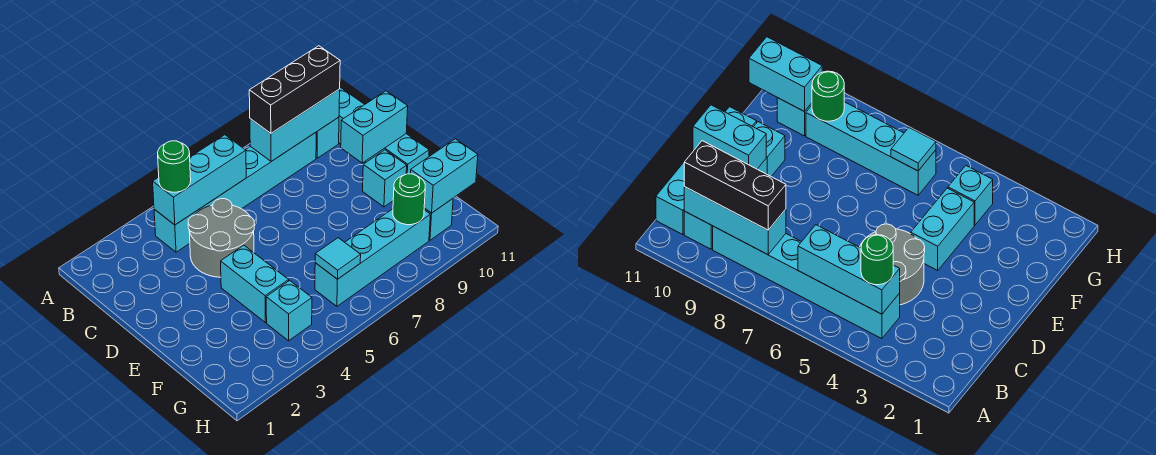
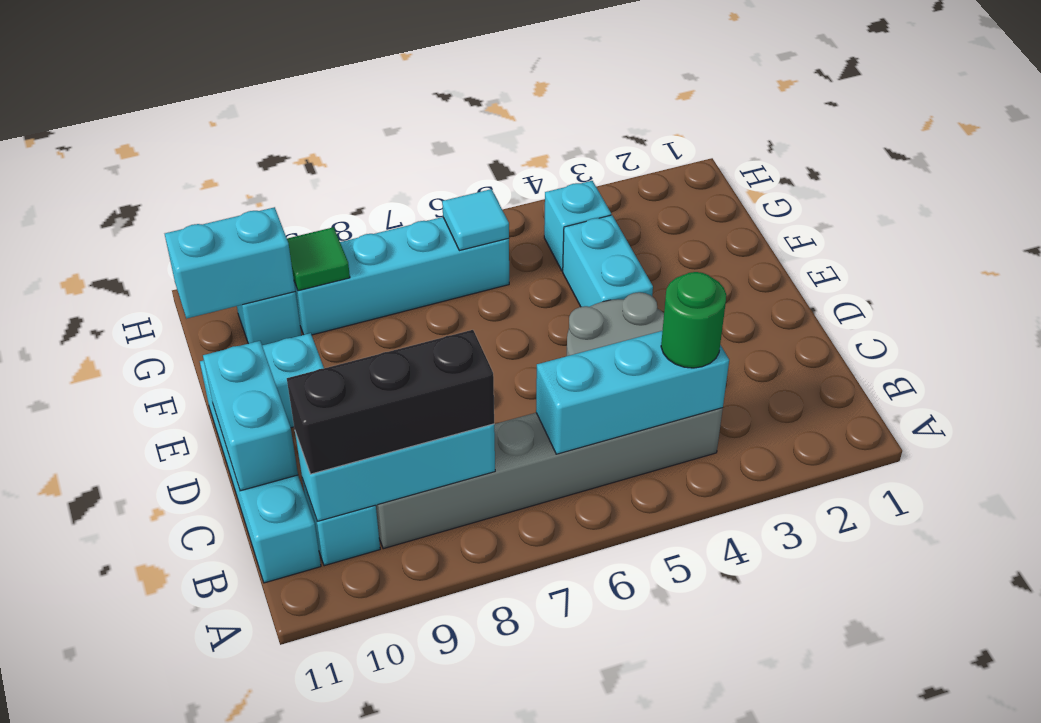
cyan brick B4:B9 level 1 -> grey brick B4:B9 level 1
cyan brick D10:D11 level 2 -> cyan brick C11:D11 level 2
green round brick G9 level 2 -> green tile G9 level 2

